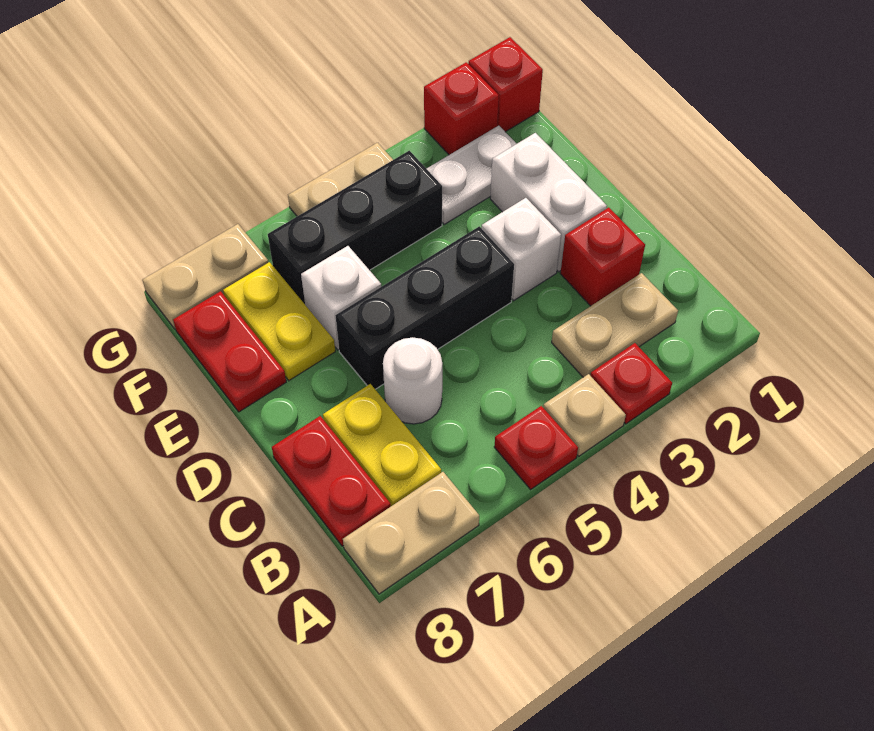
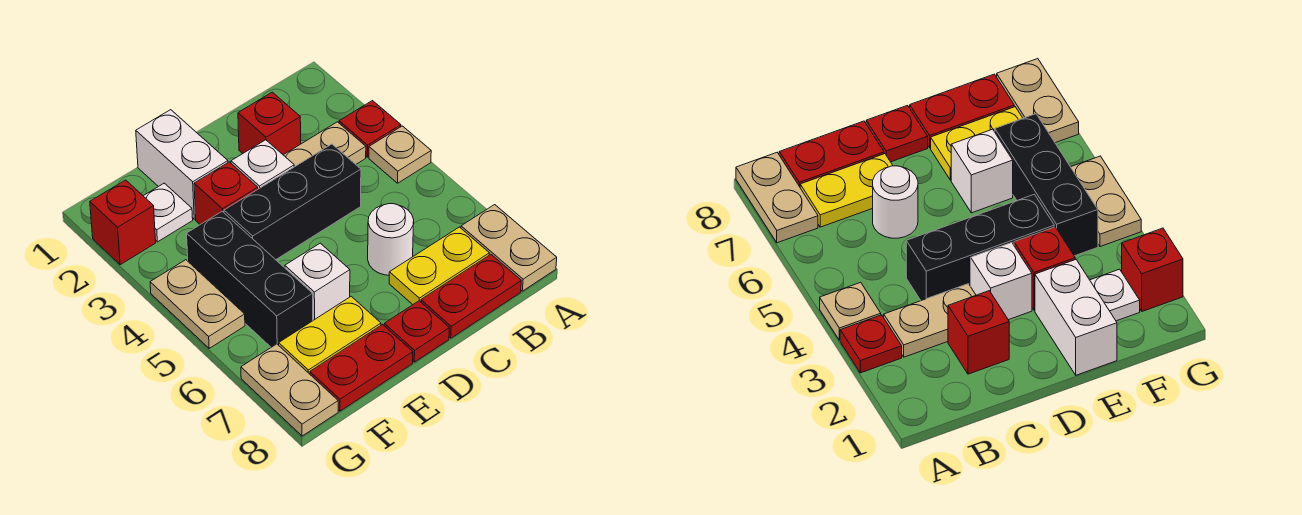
red plate A5 level 1 -> red plate D8 level 1
tan plate B2:B3 level 1 -> tan plate B3:C3 level 1
white brick D2:E2 level 1 -> white brick E1:E2 level 1
black brick D4:D6 level 1 -> black brick C4:E4 level 1
white plate F2:F3 level 1 -> white plate F2 level 1
red brick G1 level 1 -> red brick E3 level 1

